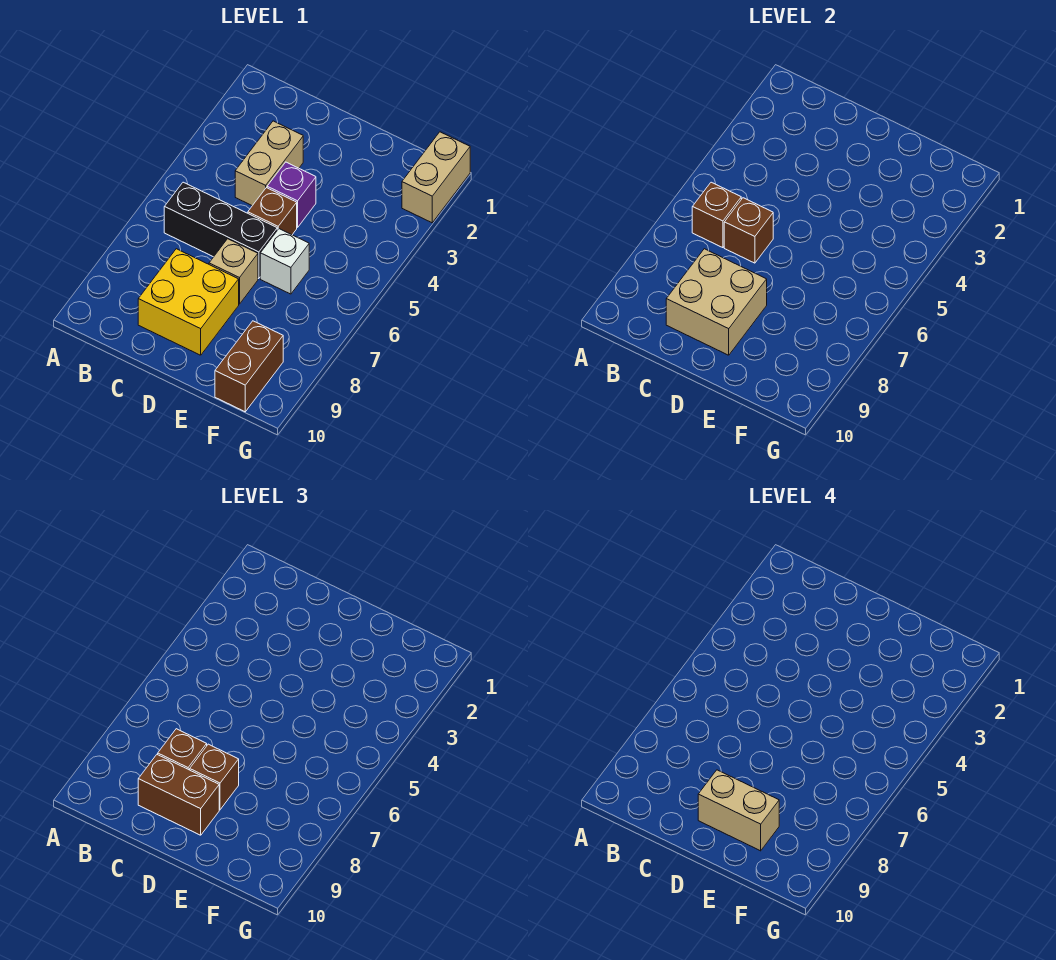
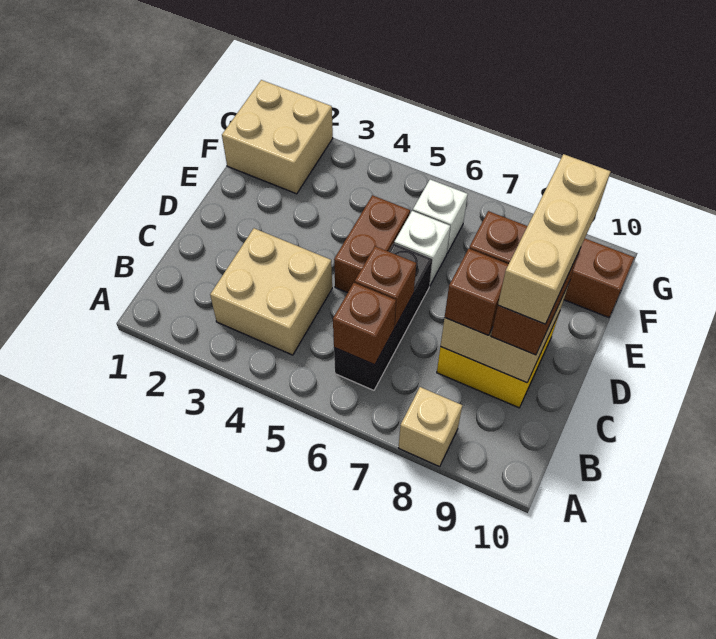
tan brick C3:C4 level 1 -> tan brick B3:C4 level 1
purple brick D4 level 1 -> none
brown brick D5 level 1 -> brown brick D5:E5 level 1
tan brick D7 level 1 -> tan brick A8 level 1
tan brick D9:E9 level 4 -> tan brick C9:E9 level 4
none -> white brick F6 level 1
tan brick G1:G2 level 1 -> tan brick F1:G2 level 1

